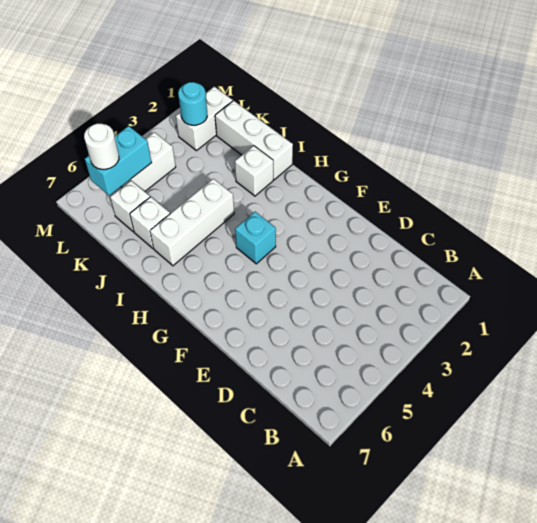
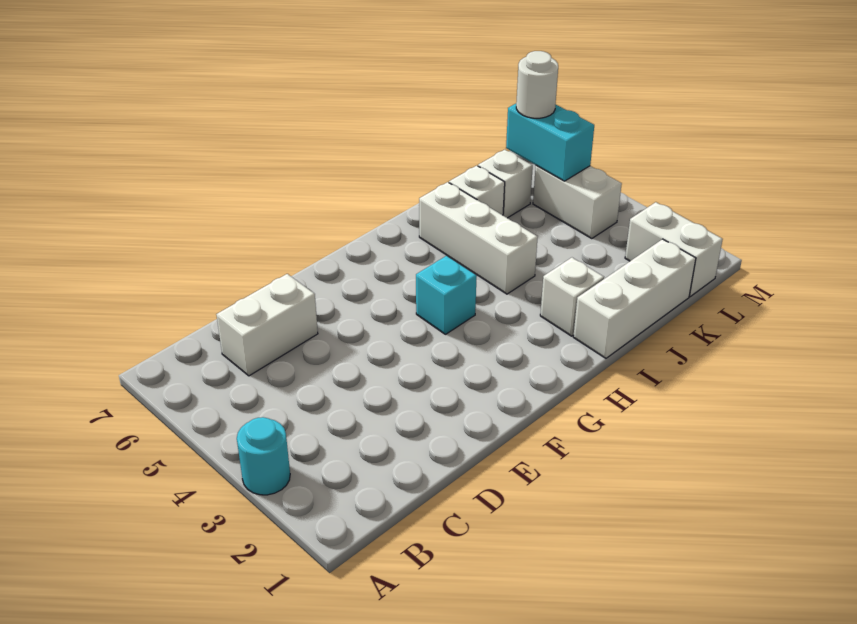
none -> white brick C6:D6 level 1
cyan round brick L2 level 2 -> cyan round brick A3 level 1

